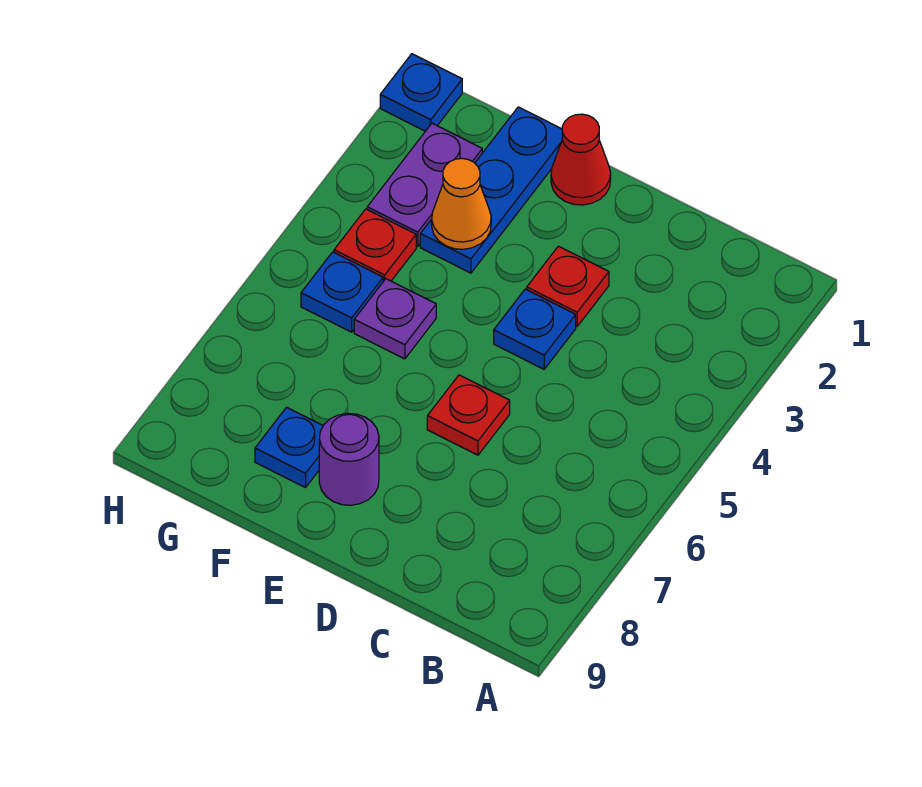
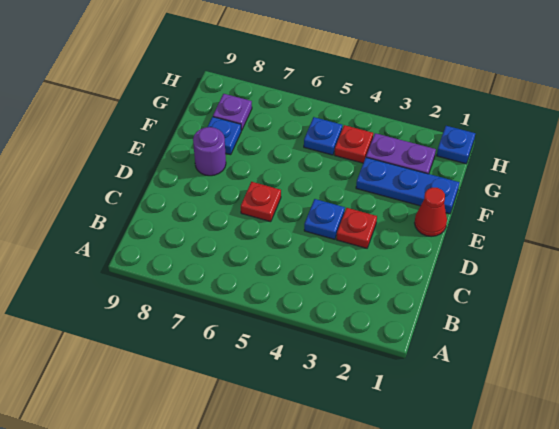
orange cone F3 level 2 -> none
purple plate F5 level 1 -> purple plate G8 level 1

